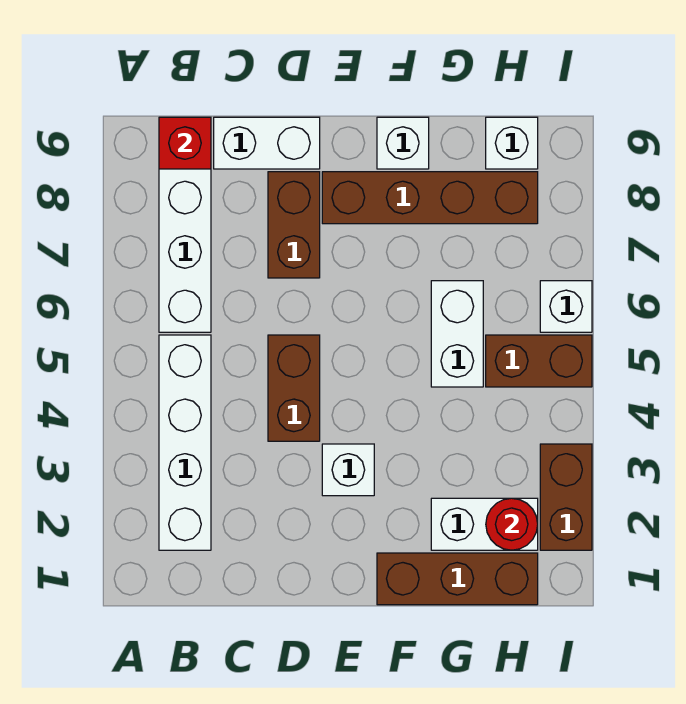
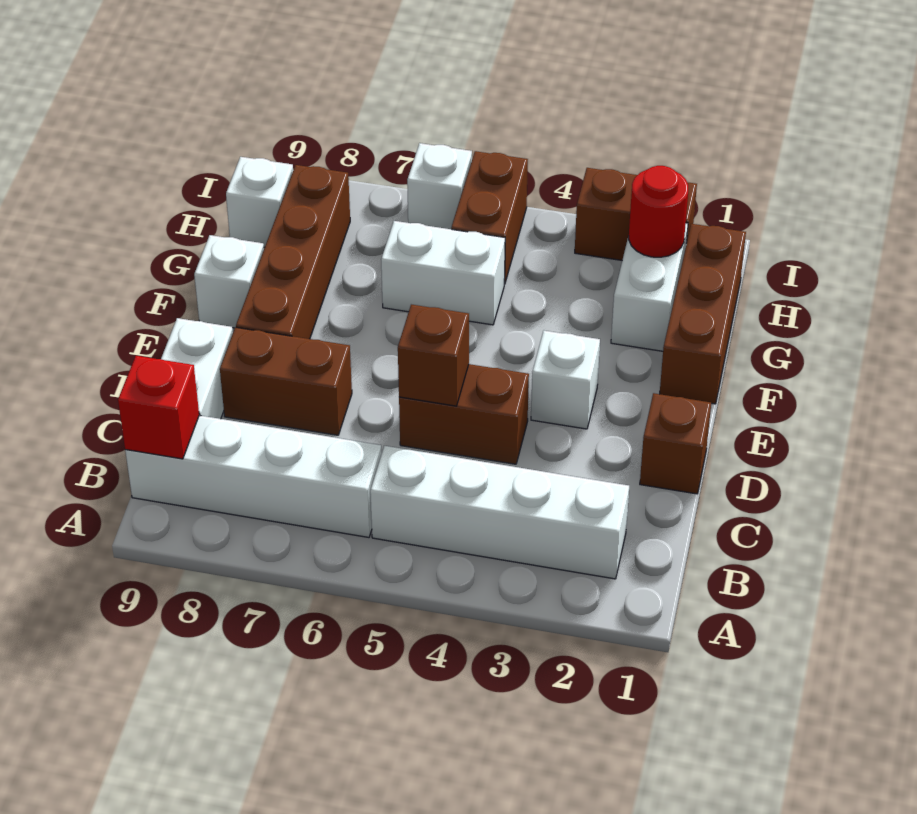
none -> brown brick D1 level 1
none -> brown brick D5 level 2

